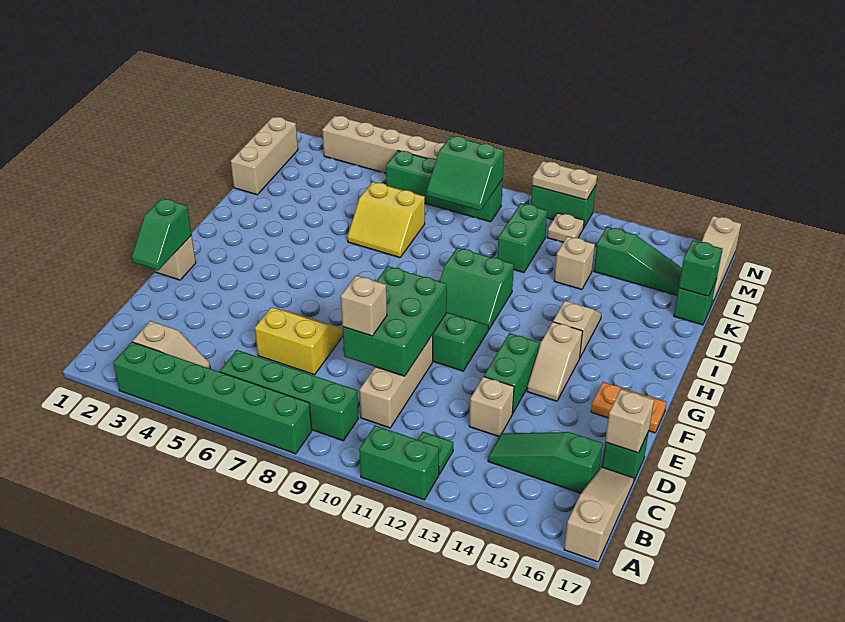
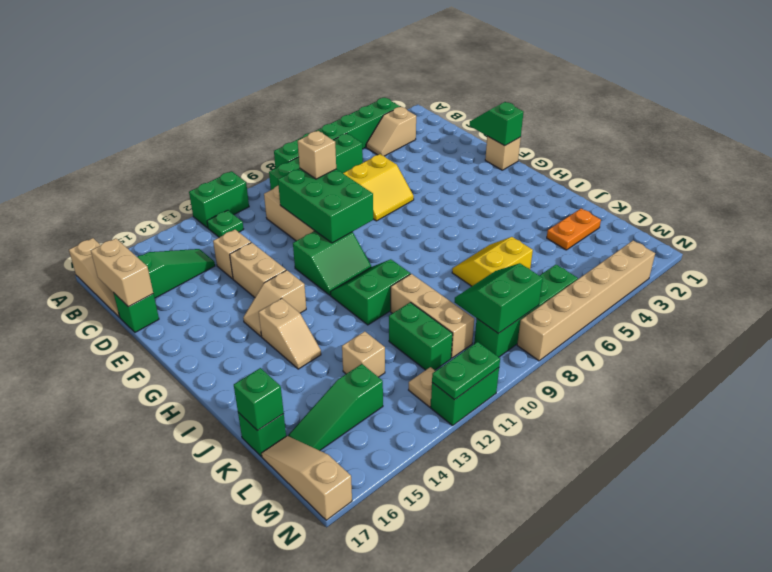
tan brick D17 level 2 -> tan brick C17:D17 level 2
green brick E13:F13 level 1 -> tan brick E13:F13 level 1
tan slope F14:G14 level 1 top G -> tan slope G13:G14 level 1 top 13
orange plate F16:F17 level 1 -> orange plate K2:K3 level 1
tan brick K1:M1 level 1 -> tan brick J10:L10 level 1
tan plate N11:N12 level 2 -> green plate N11:N12 level 2

